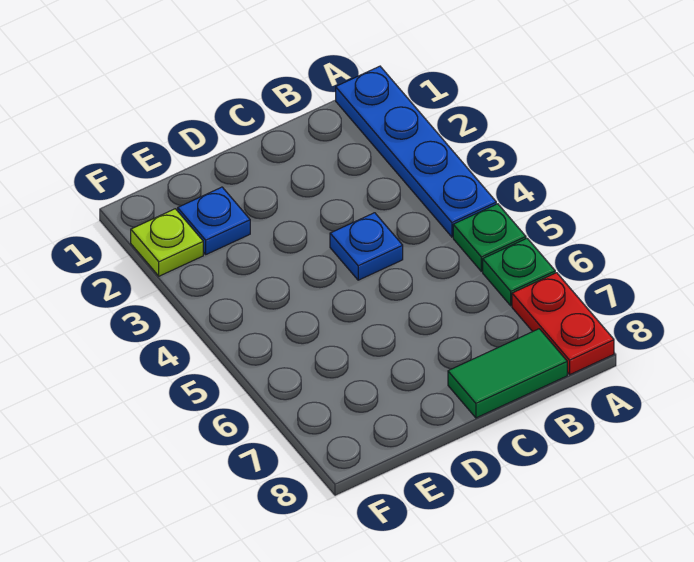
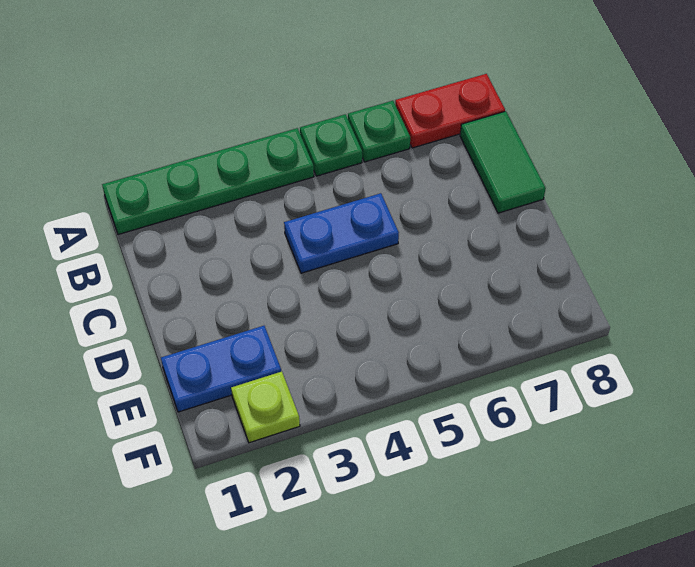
blue plate A1:A4 level 1 -> green plate A1:A4 level 1
blue plate C4 level 1 -> blue plate C4:C5 level 1
blue plate E2 level 1 -> blue plate E1:E2 level 1

